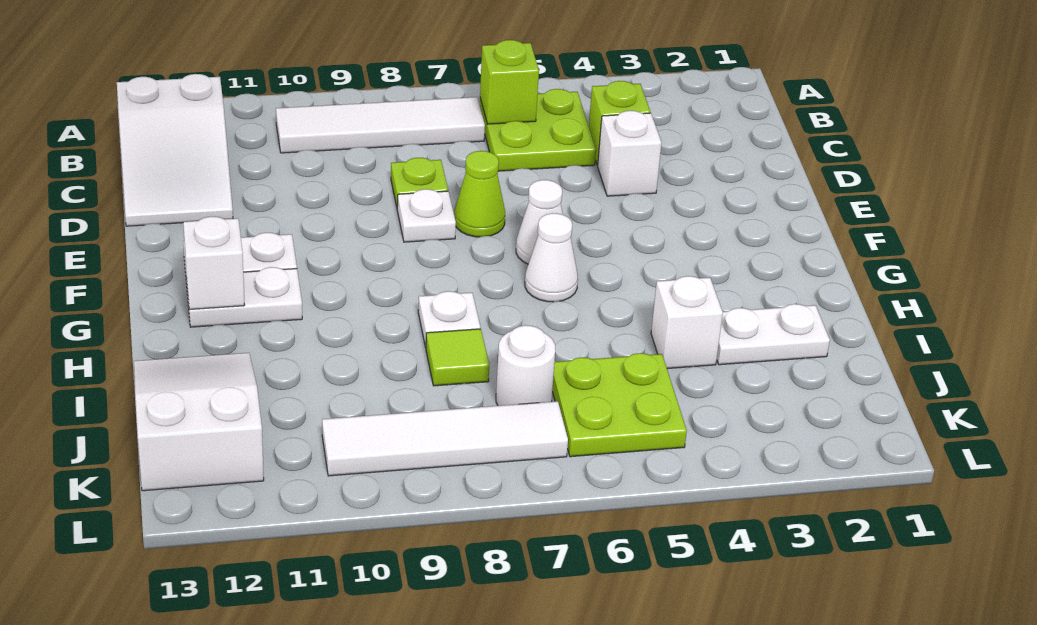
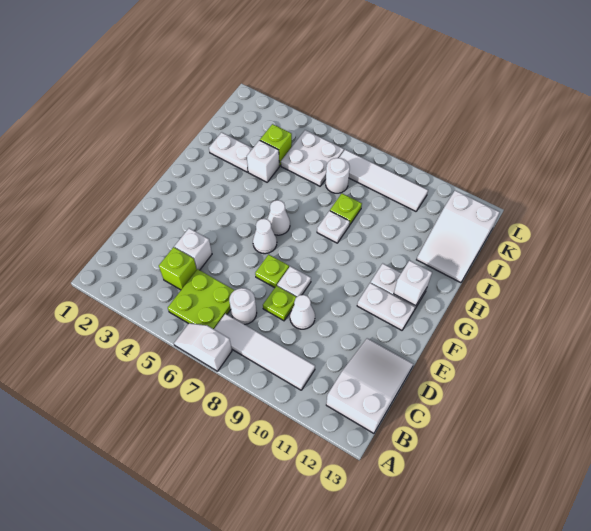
none -> white slope A6:A7 level 1 top 7
lime brick B6 level 2 -> lime brick J4 level 1
none -> white round brick C7 level 1
none -> white cone D9 level 1
lime cone E7 level 1 -> lime plate E7 level 1
lime tile I8 level 1 -> lime plate I8 level 1
lime plate J5:K6 level 1 -> white plate J5:K6 level 1

